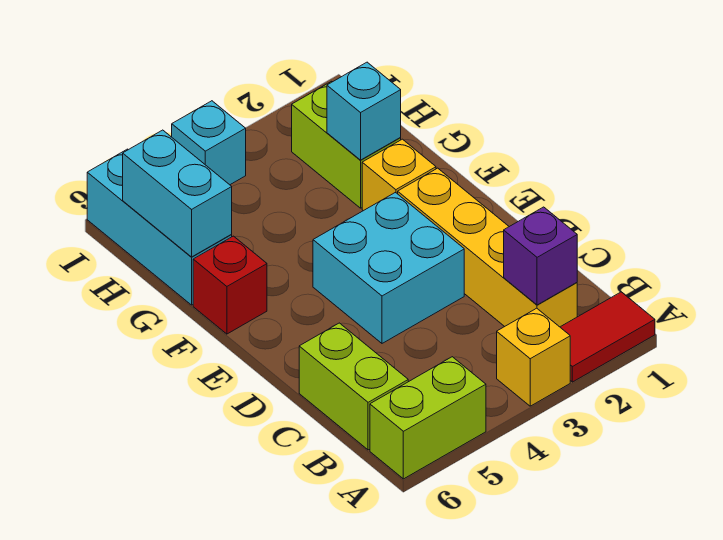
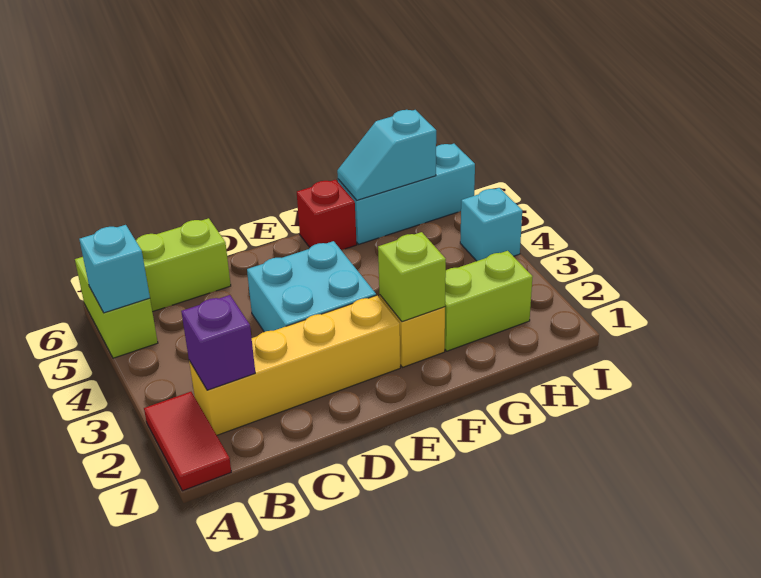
yellow brick A3 level 1 -> none
none -> lime brick F2 level 2
cyan brick G2 level 2 -> cyan brick A5 level 2
cyan brick G6:H6 level 2 -> cyan slope G6:H6 level 2 top H

